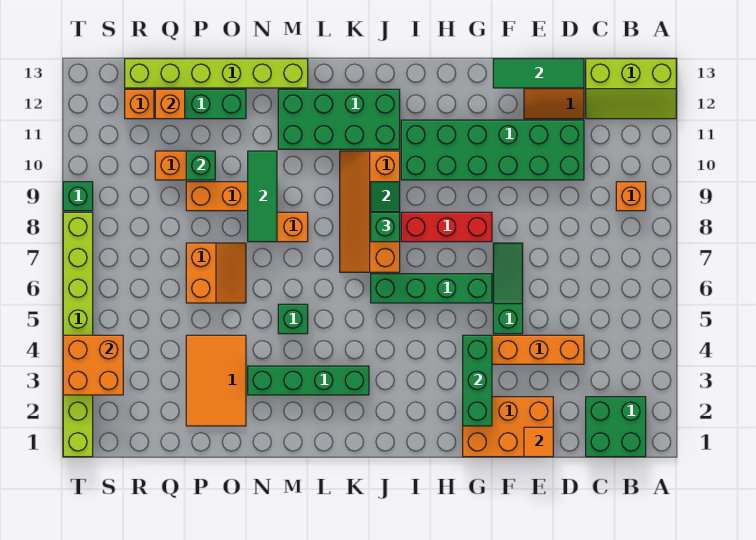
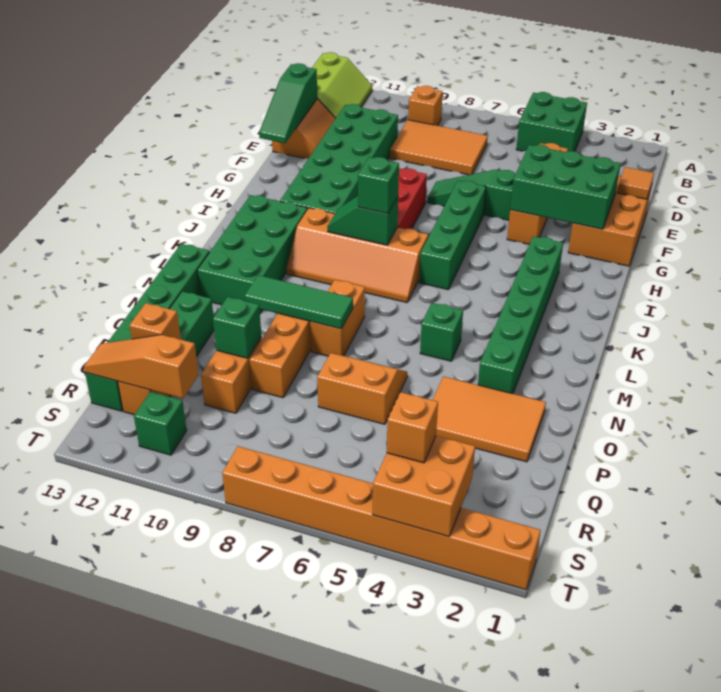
green brick B1:C2 level 1 -> green brick A4:B5 level 1
none -> orange tile C7:D9 level 1
green tile D13:F13 level 2 -> green slope D13:F13 level 2 top D
green brick G2:G4 level 2 -> green brick F2:G4 level 2
green brick K3:N3 level 1 -> green brick I3:N3 level 1
lime brick M13:R13 level 1 -> green brick M13:R13 level 1
none -> orange slope R11:R13 level 2 top 11
none -> orange brick S4 level 3
lime brick T1:T8 level 1 -> orange brick T1:T8 level 1
green brick T9 level 1 -> green brick S11 level 1

